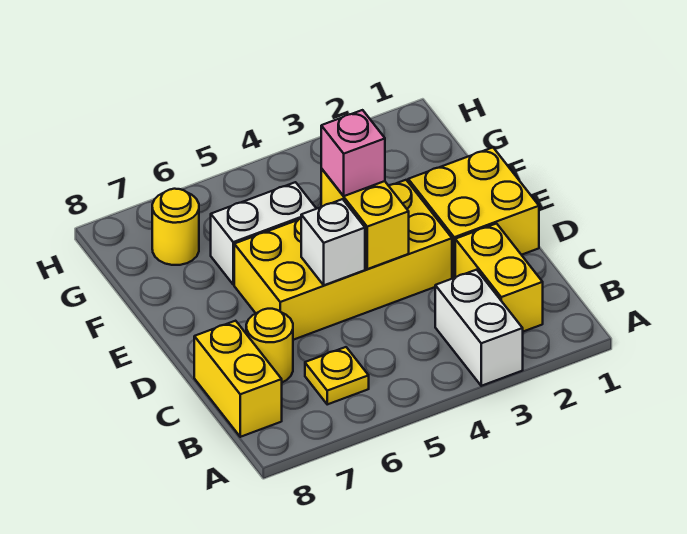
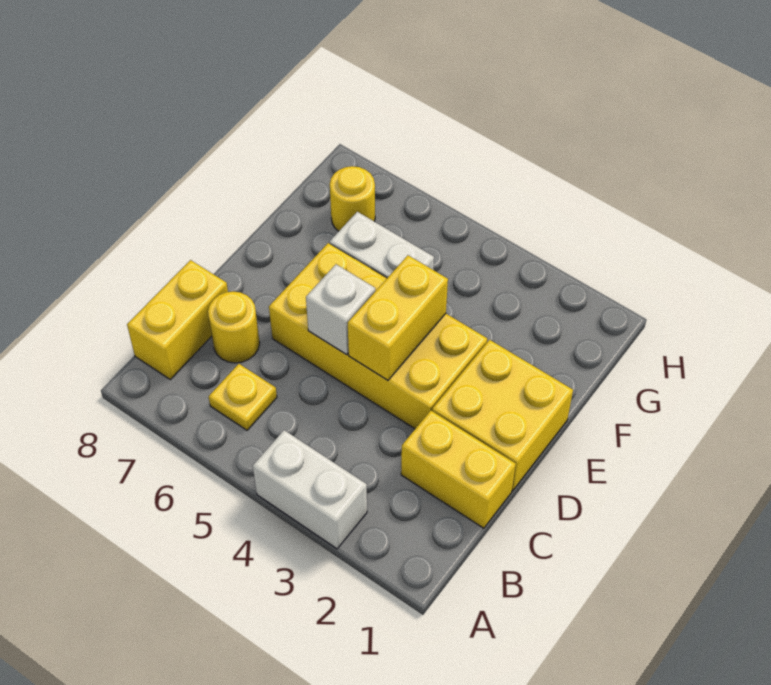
white brick A3:B3 level 1 -> white brick A3:A4 level 1
yellow brick B2:C2 level 1 -> yellow brick C1:C2 level 1
pink brick E4 level 3 -> none

